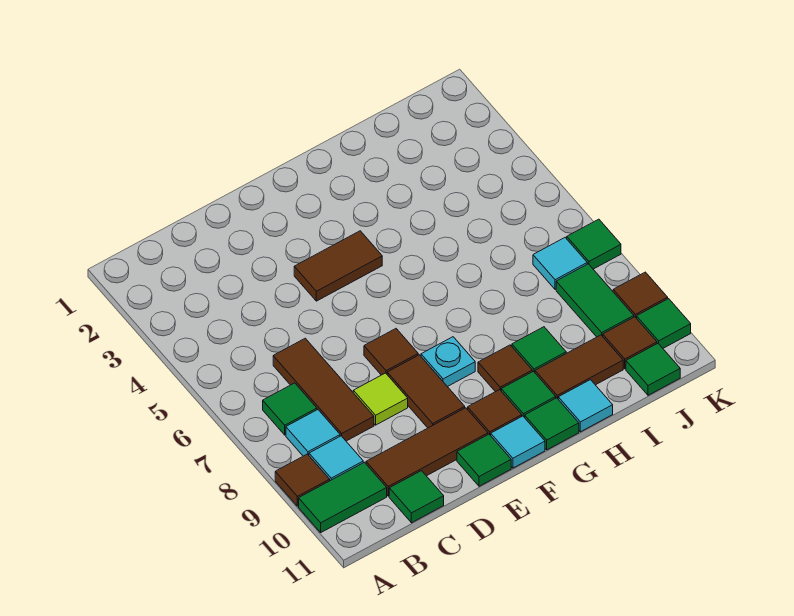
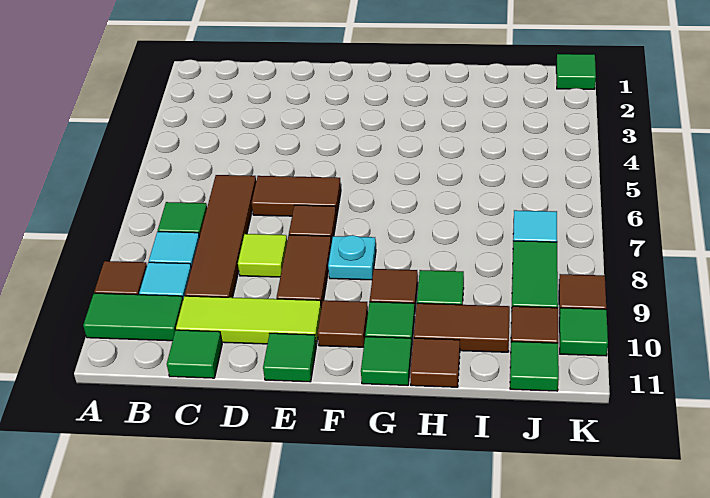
brown tile C6:C8 level 1 -> brown tile C6:C9 level 1
brown tile C10:E10 level 1 -> lime tile C10:E10 level 1
brown tile E4:F4 level 1 -> brown tile D6:E6 level 1
cyan tile F11 level 1 -> none
cyan tile H11 level 1 -> brown tile H11 level 1
green tile K7 level 1 -> green tile K1 level 1

